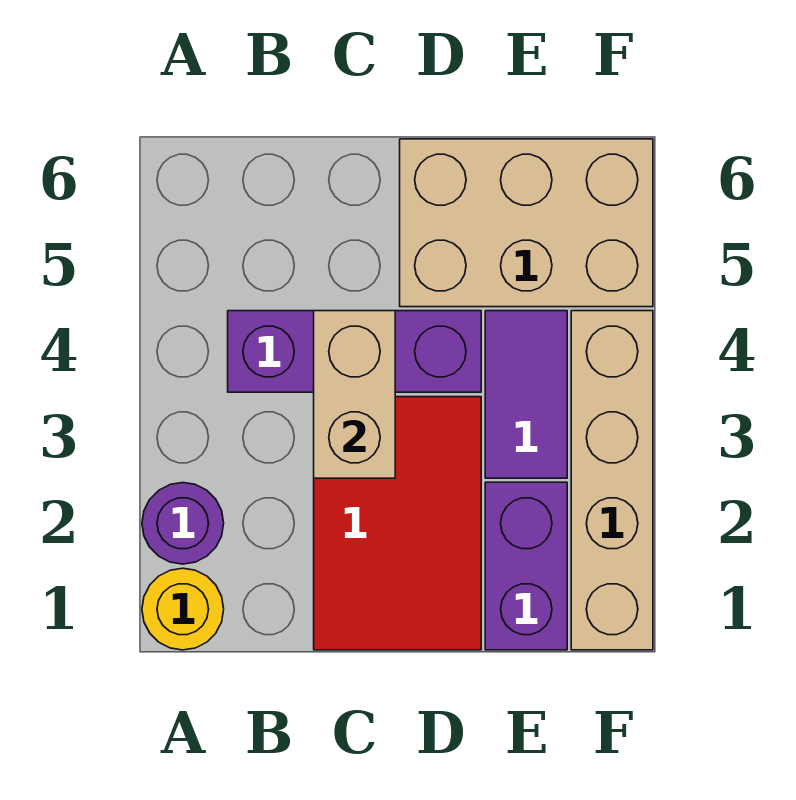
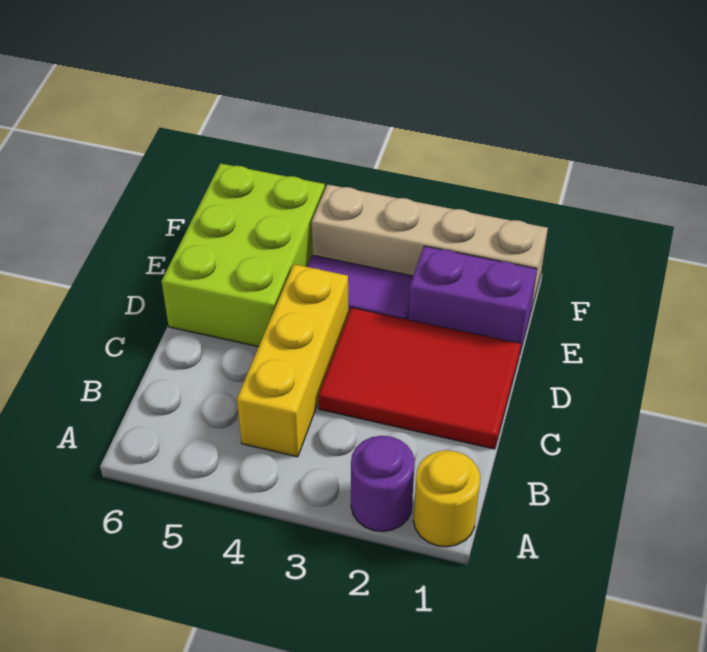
purple brick B4:D4 level 1 -> yellow brick B4:D4 level 1
tan brick C3:C4 level 2 -> none
tan brick D5:F6 level 1 -> lime brick D5:F6 level 1

